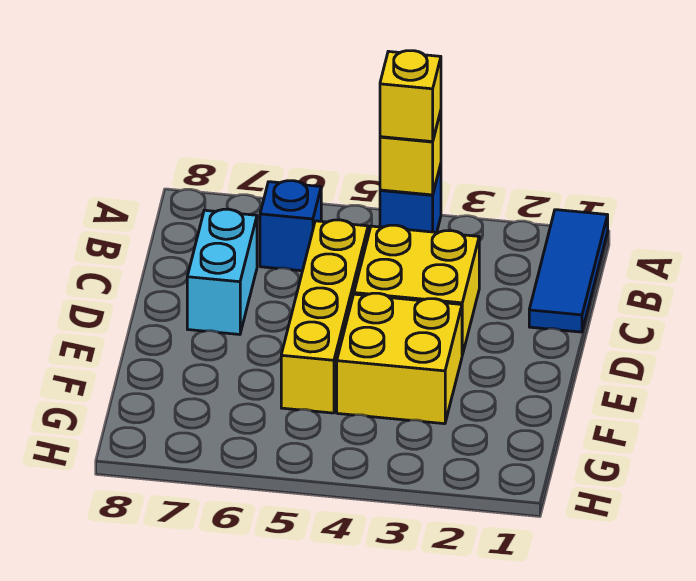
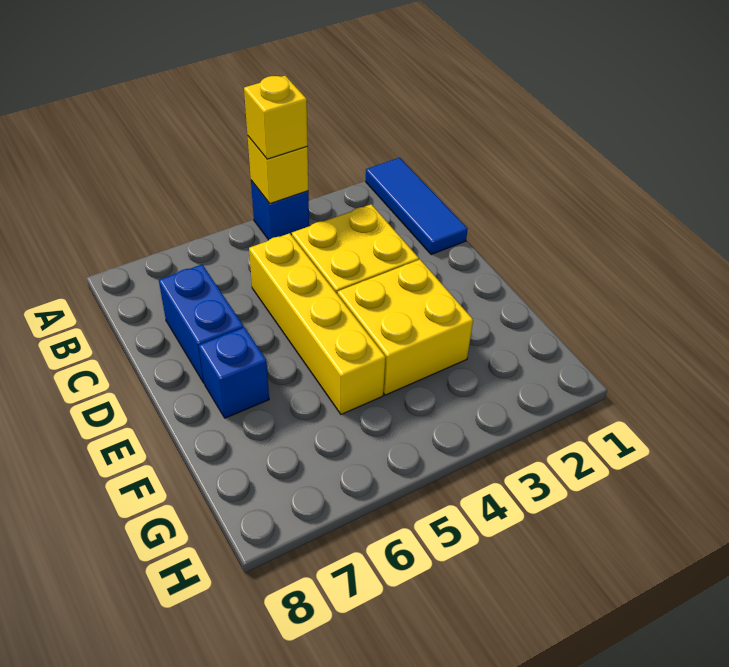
blue brick B6 level 1 -> blue brick E7 level 1
cyan brick C7:D7 level 1 -> blue brick C7:D7 level 1

